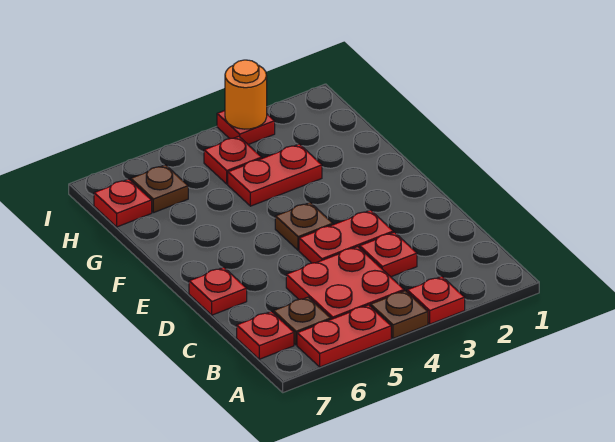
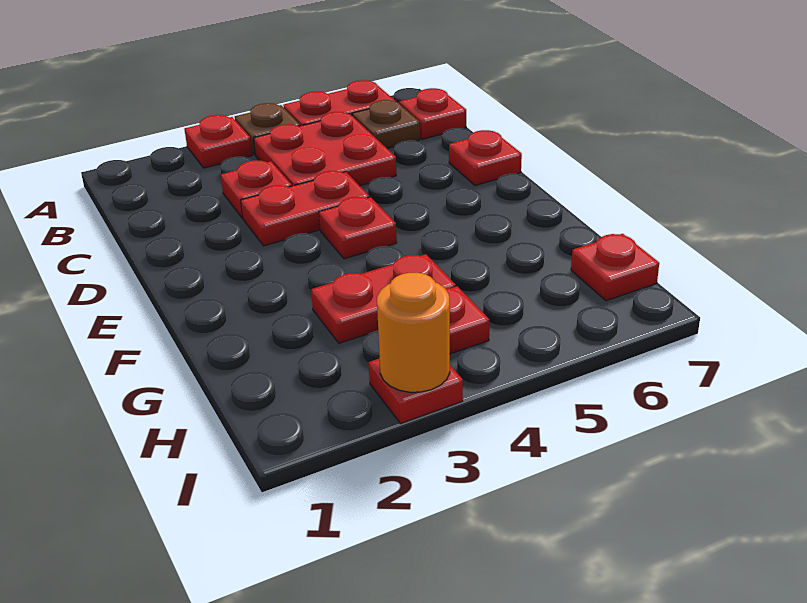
brown plate E4 level 1 -> red plate E4 level 1
brown plate H6 level 1 -> none

